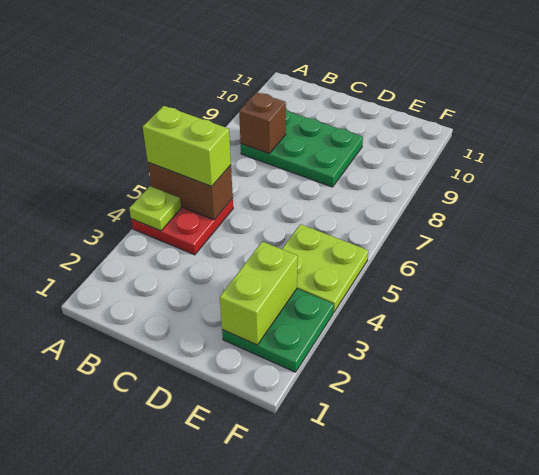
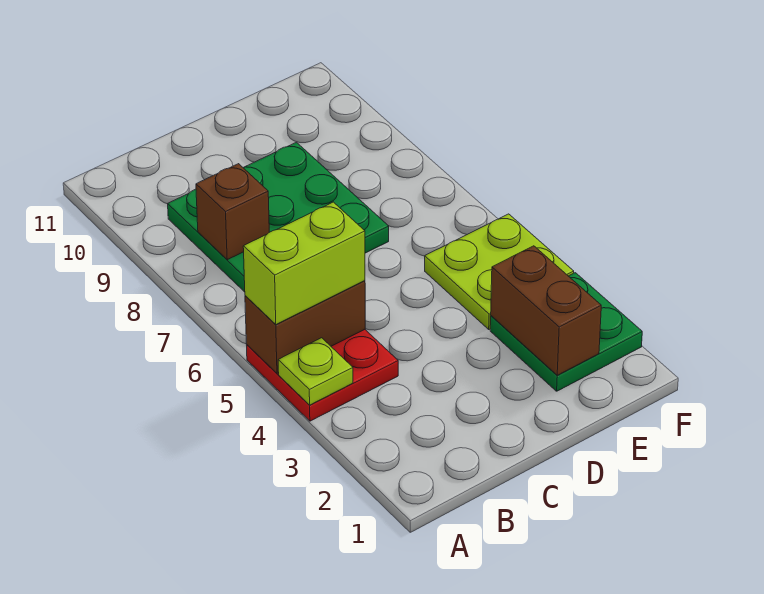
green plate B8:D9 level 1 -> green plate B7:D9 level 1
lime brick E2:E3 level 2 -> brown brick E2:E3 level 2

